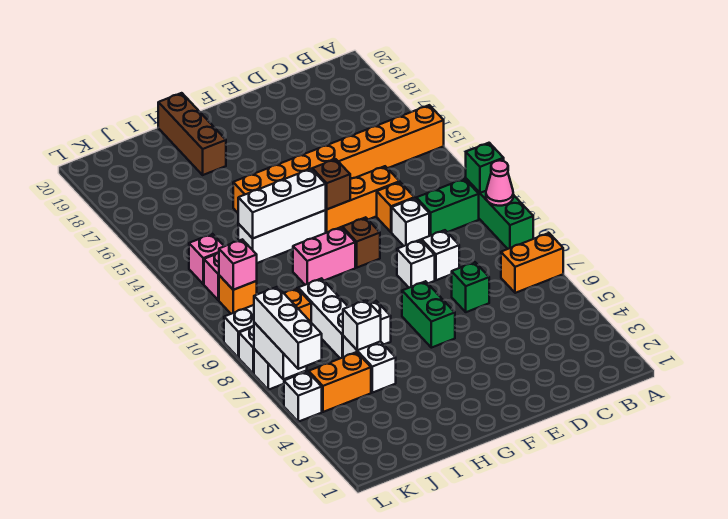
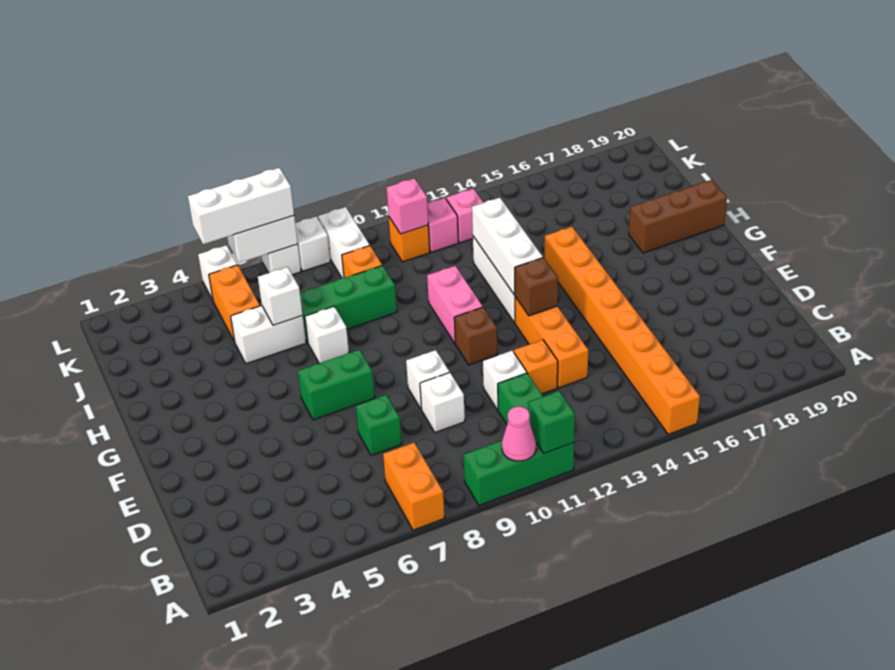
white brick I7:I9 level 1 -> green brick I7:I9 level 1

